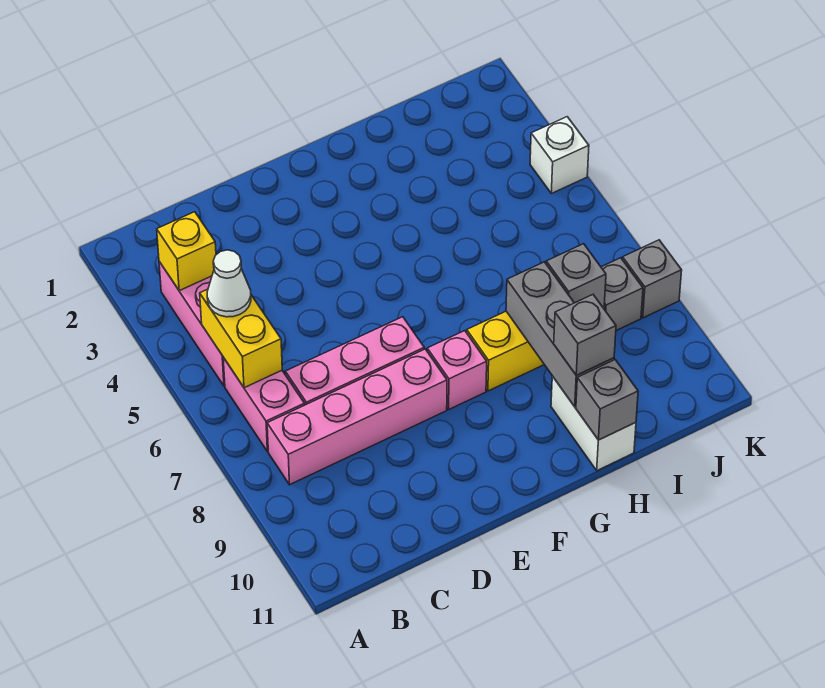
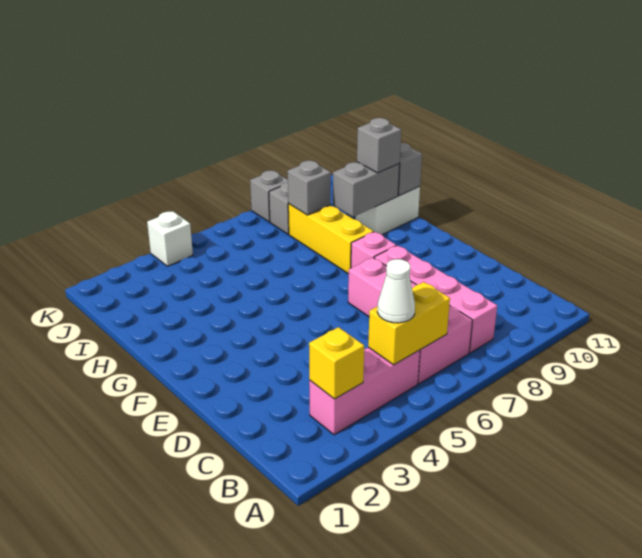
grey brick H8:H10 level 2 -> grey brick H9:H10 level 2

